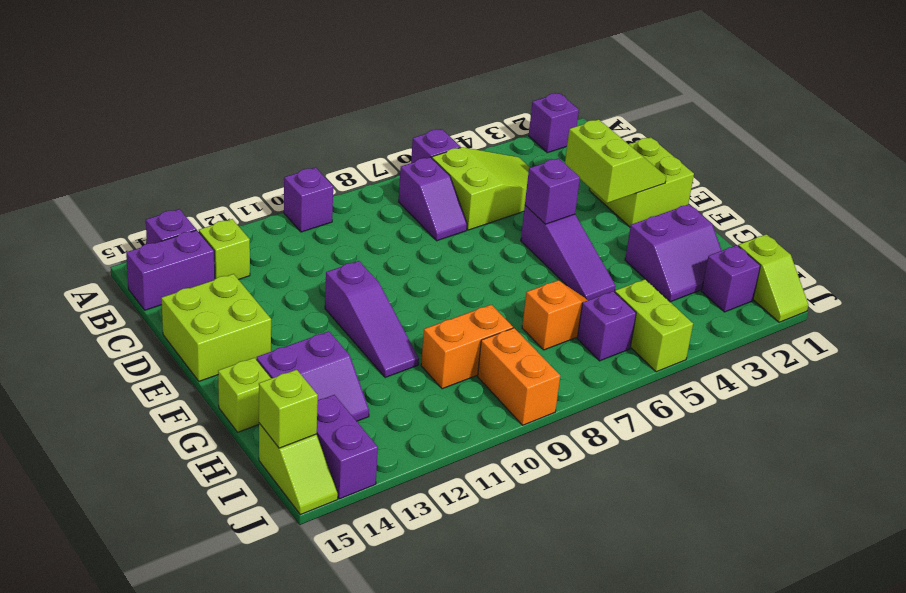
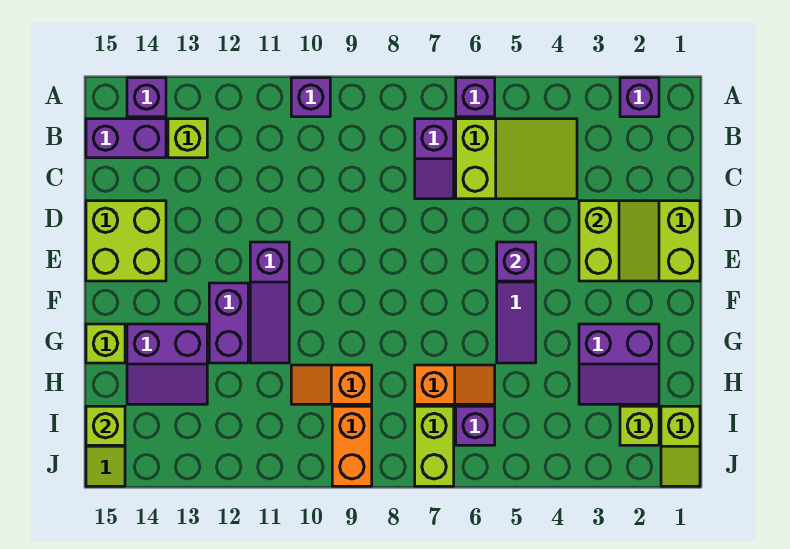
orange brick H9:H10 level 1 -> orange slope H9:H10 level 1 top 9
purple brick I2 level 1 -> lime brick I2 level 1
lime brick I5:J5 level 1 -> lime brick I7:J7 level 1
purple brick I14:J14 level 1 -> purple brick F12:G12 level 1

